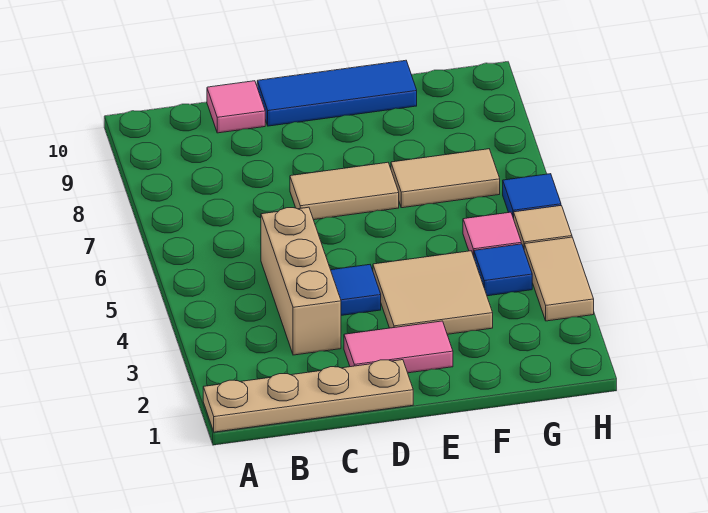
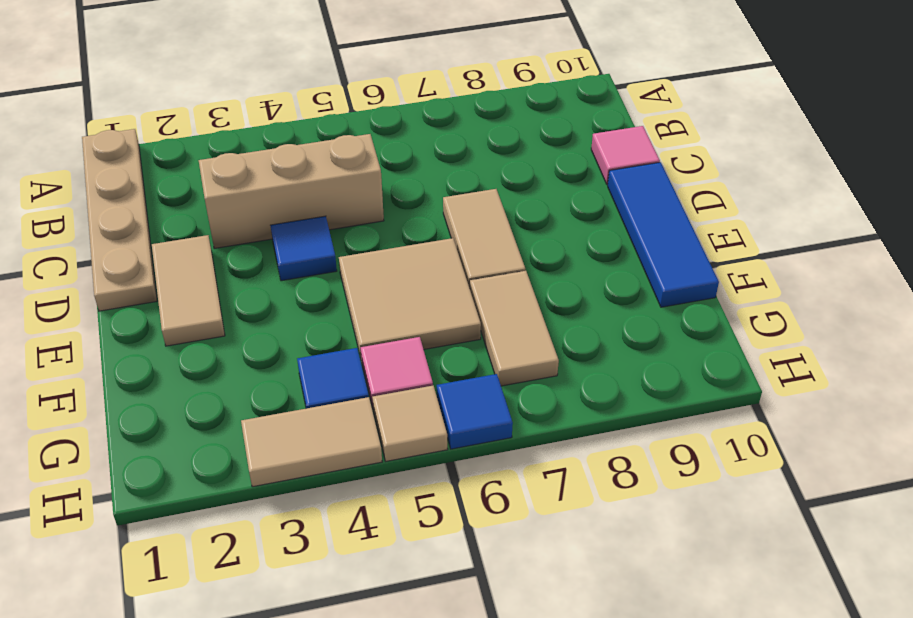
pink tile D2:E2 level 1 -> tan tile D2:E2 level 1
tan tile E3:F4 level 1 -> tan tile E5:F6 level 1

